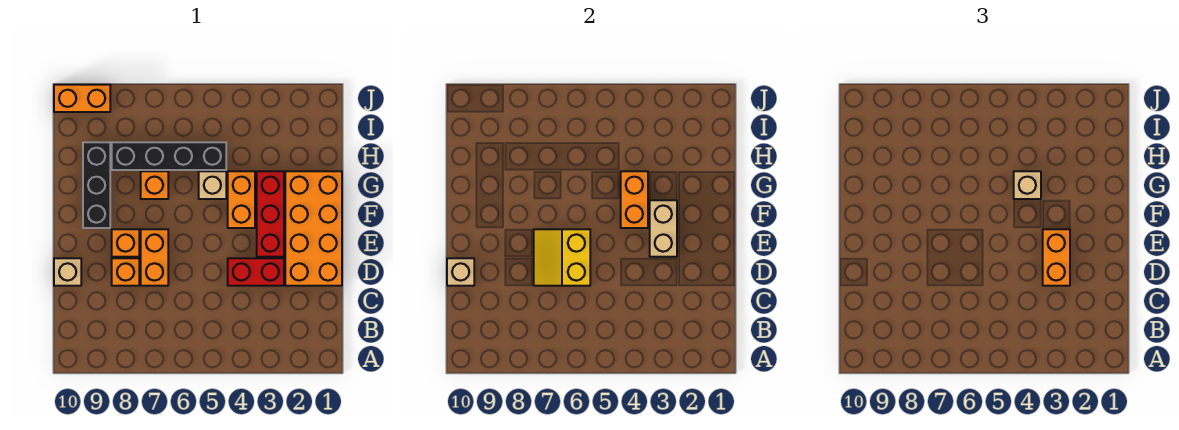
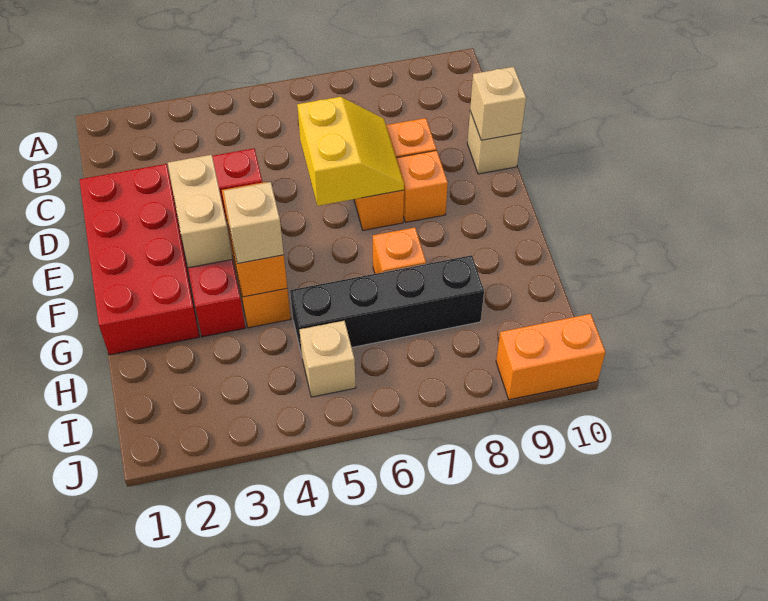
orange brick D1:G2 level 1 -> red brick D1:G2 level 1
orange brick D3:E3 level 3 -> none
black brick F9:H9 level 1 -> none
tan brick G5 level 1 -> tan brick I5 level 1

